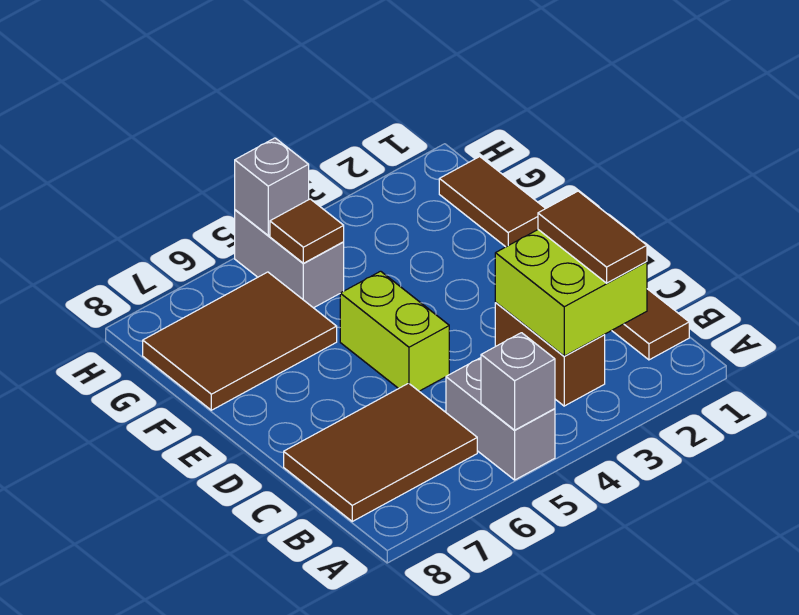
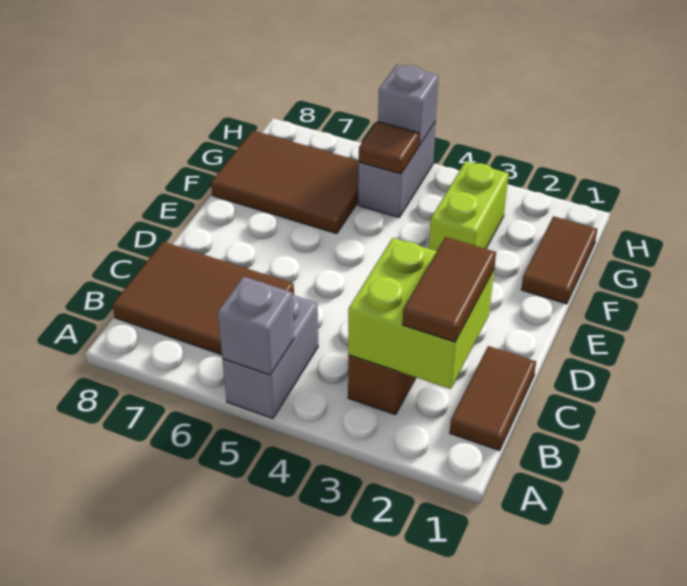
lime brick D5:E5 level 1 -> lime brick F3:G3 level 1

